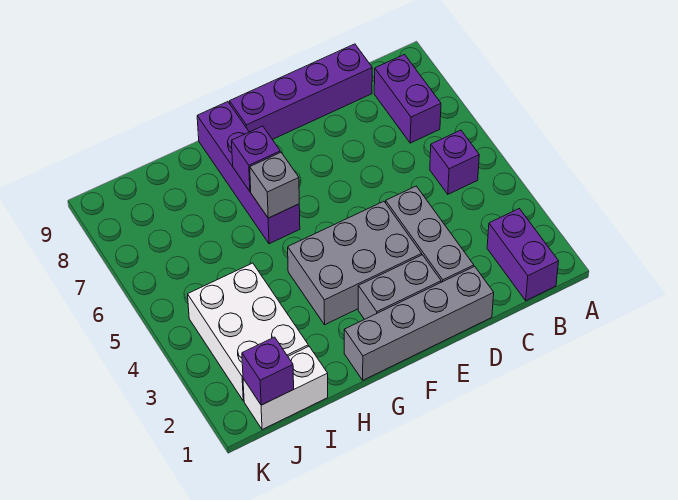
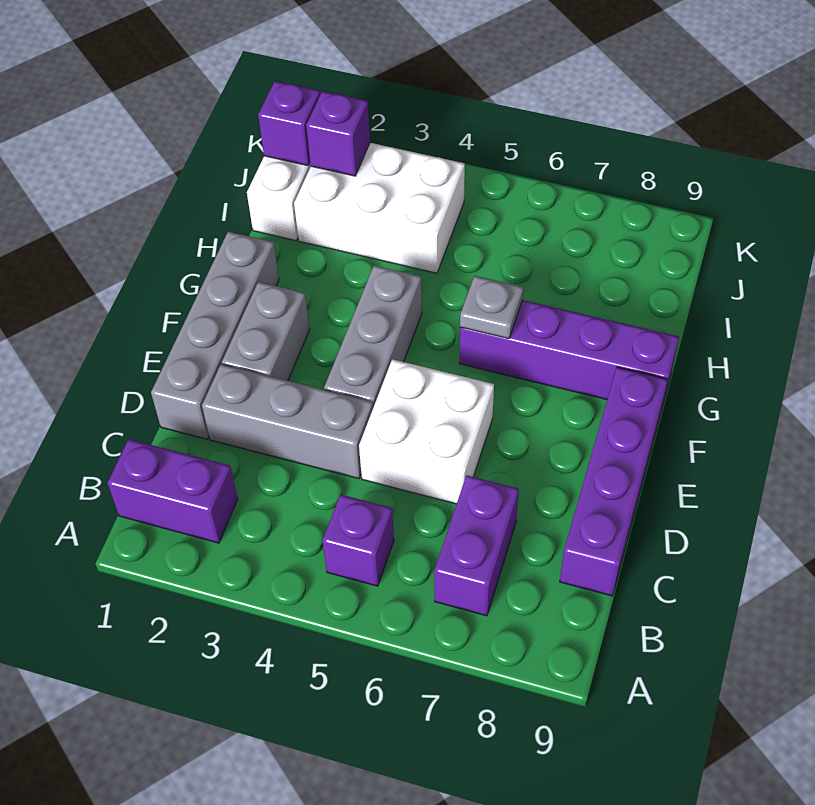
purple brick B7:B8 level 1 -> purple brick B7:C7 level 1
none -> white brick D5:E6 level 1
grey brick E3:G4 level 1 -> grey brick E4:G4 level 1
grey brick G6 level 2 -> grey plate G6 level 2
purple brick G7 level 2 -> purple brick J2 level 2

